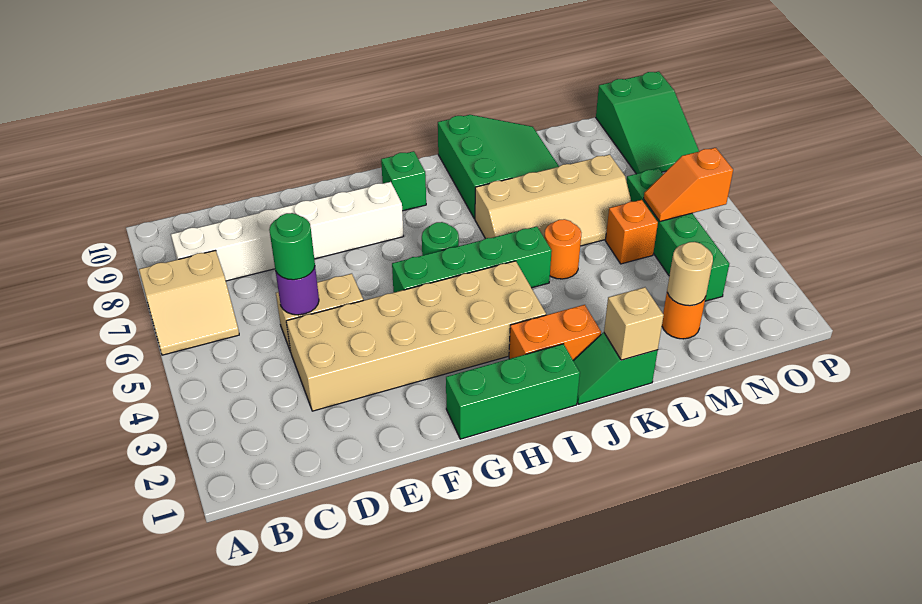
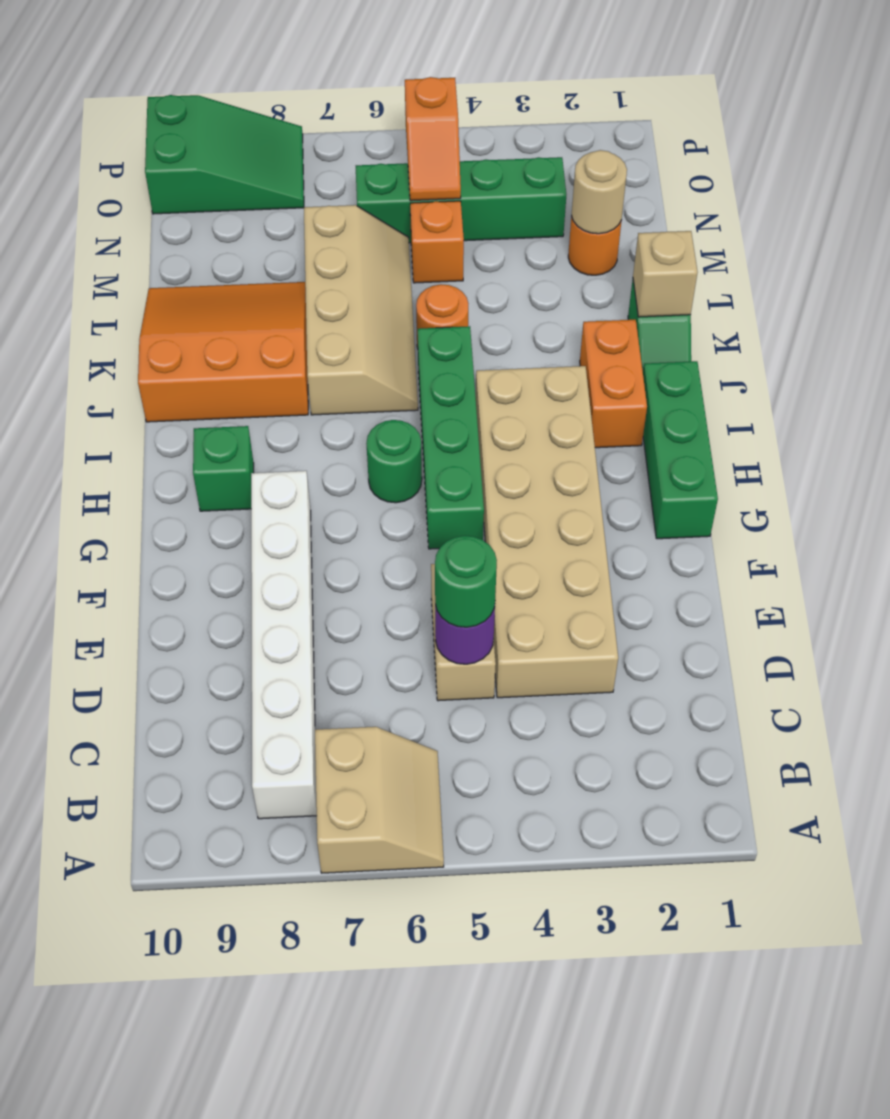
green slope J8:L10 level 1 top J -> orange slope J8:L10 level 1 top J

